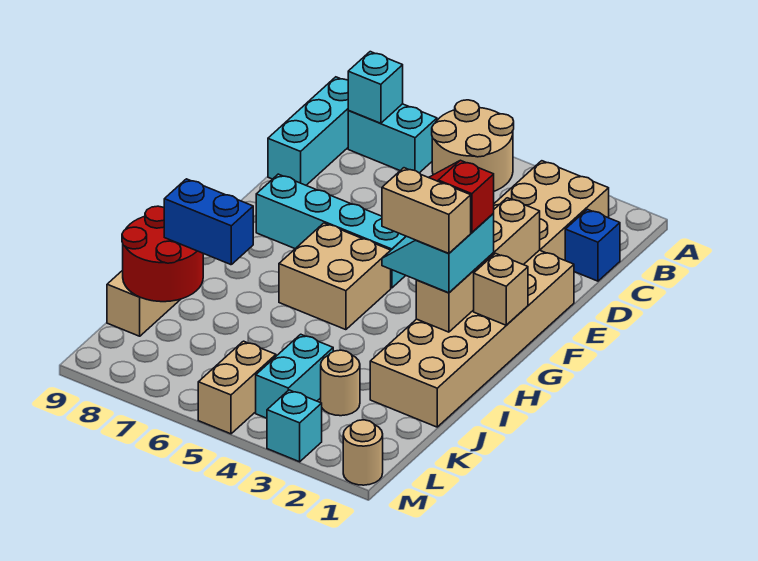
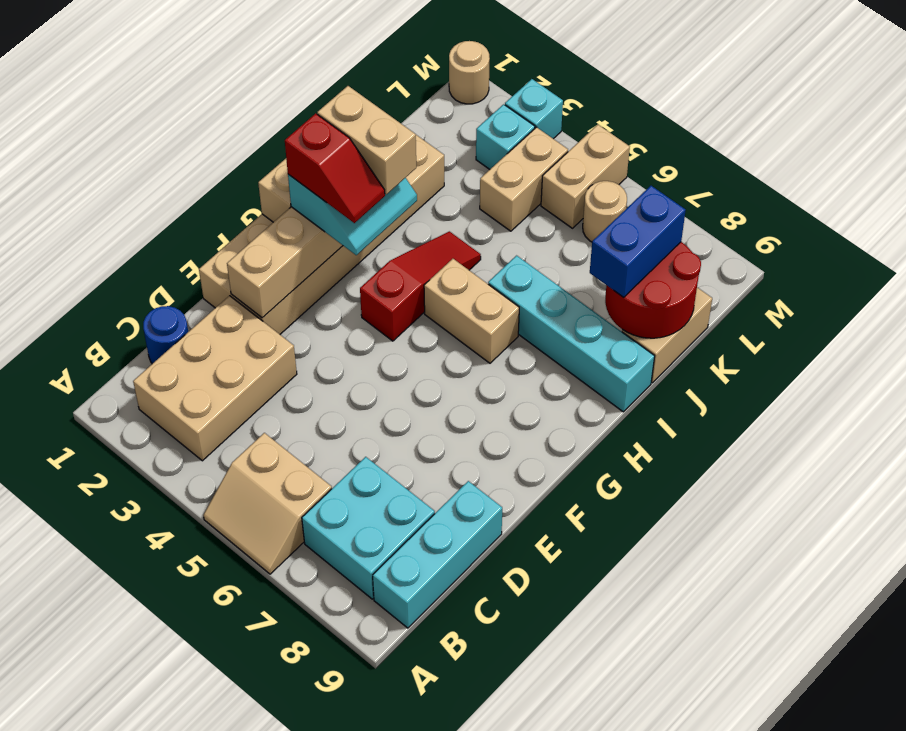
tan round brick A5:B6 level 1 -> tan slope A5:B6 level 1 top B
cyan brick B7:B8 level 1 -> cyan brick B7:C8 level 1
cyan brick B8 level 2 -> cyan brick L3 level 1
blue brick C1 level 1 -> blue round brick C1 level 1
cyan brick F5:F8 level 1 -> cyan brick I6:I9 level 1
none -> red slope G4:I4 level 1 top G
tan brick G5:H6 level 1 -> tan brick H5:H6 level 1
blue brick J7:J8 level 3 -> blue brick J8:K8 level 3
tan round brick K3 level 1 -> tan round brick L6 level 1
cyan brick K4:L4 level 1 -> tan brick K4:L4 level 1

